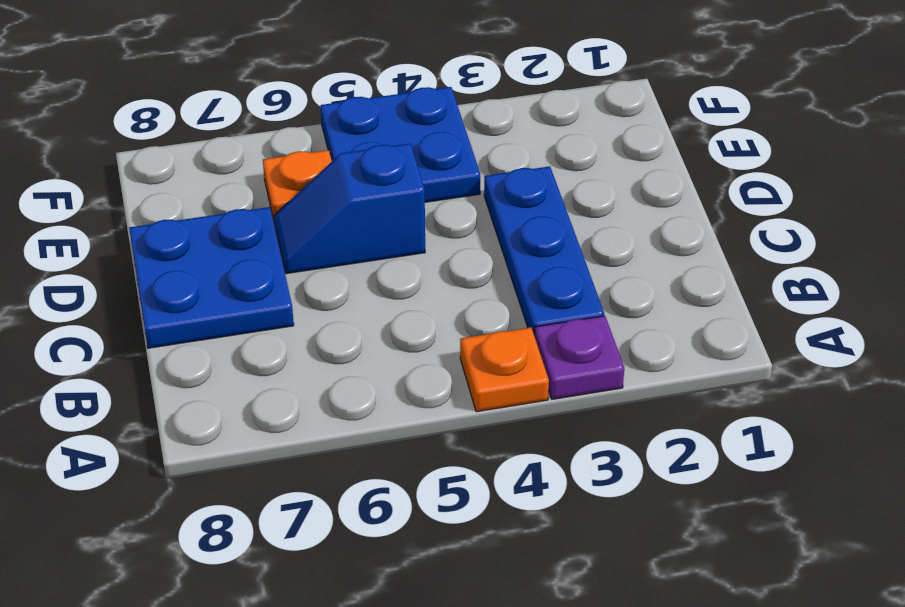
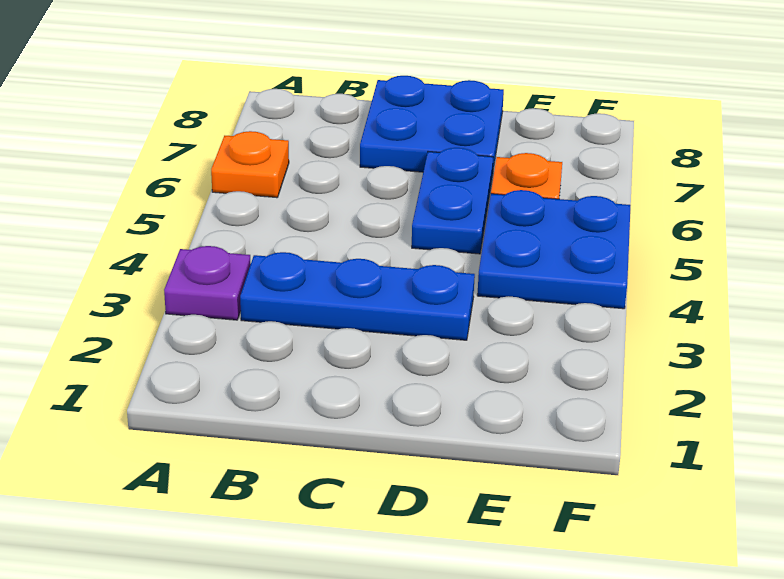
orange plate A4 level 1 -> orange plate A6 level 1
blue slope D5:D6 level 1 top 5 -> blue plate D5:D6 level 1

